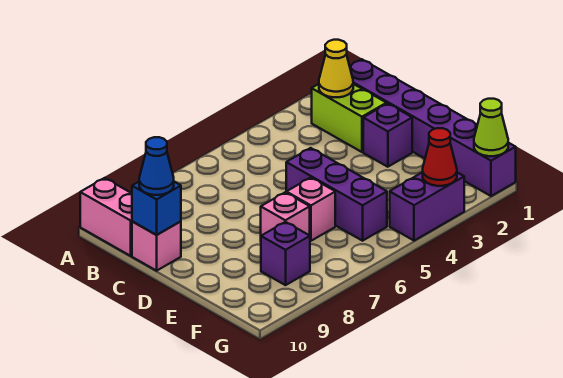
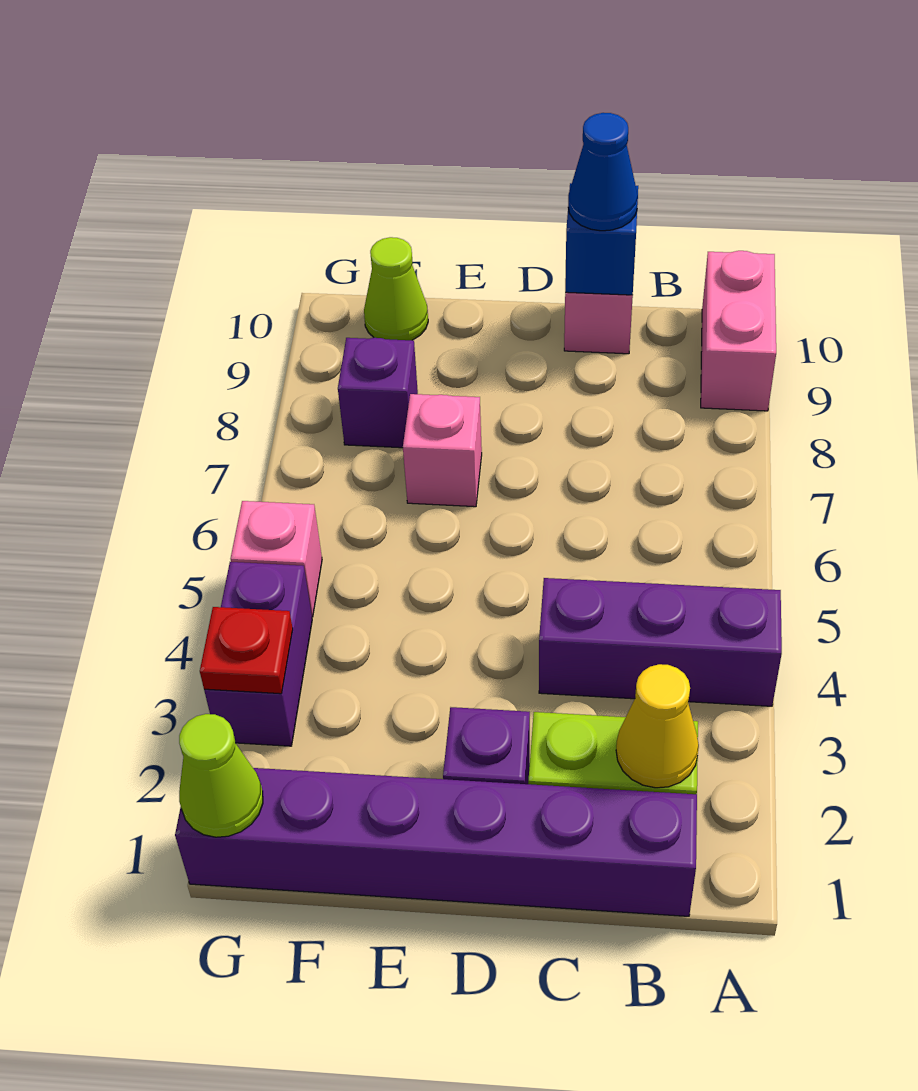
pink brick A10:B10 level 1 -> pink brick A9:A10 level 1
purple brick D5:F5 level 1 -> purple brick A4:C4 level 1
pink brick E6 level 1 -> pink brick G5 level 1
none -> lime cone F10 level 1
red cone G3 level 2 -> red plate G3 level 2

